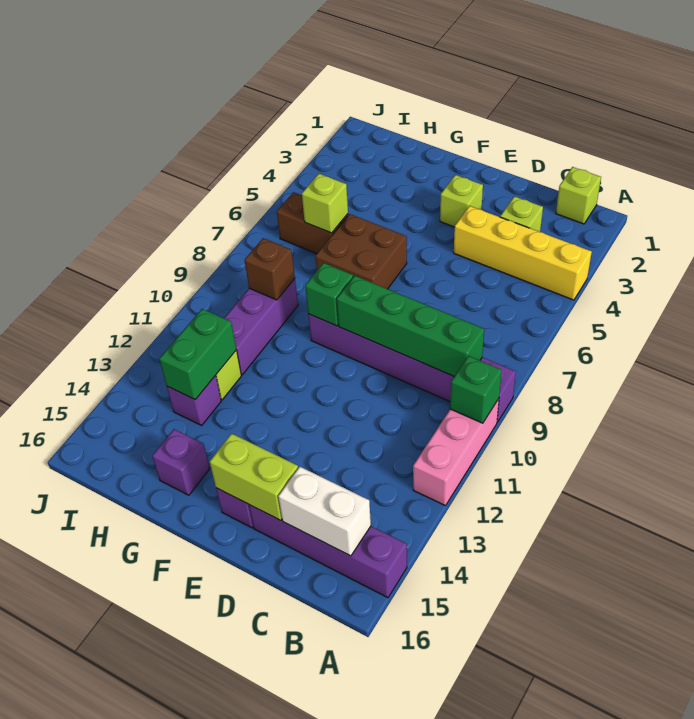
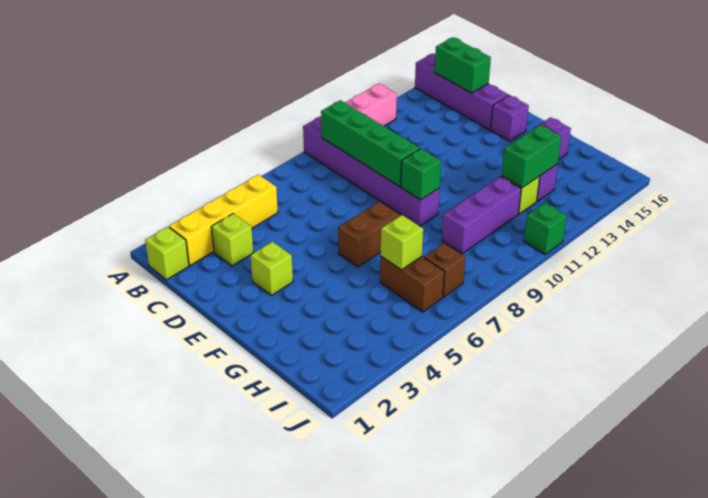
yellow brick A4:D4 level 1 -> yellow brick B2:B5 level 1
green brick A10 level 2 -> green brick J11 level 1
white brick B15:C15 level 2 -> green brick B15:C15 level 2
lime brick D15:E15 level 2 -> none
brown brick F6:G7 level 1 -> brown brick F6:F7 level 1
brown brick H9 level 2 -> brown brick I7 level 1

